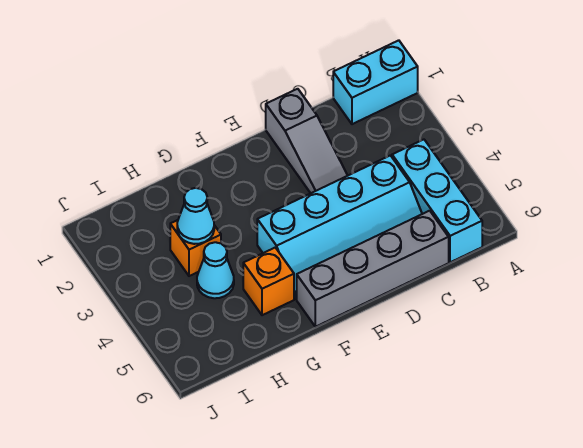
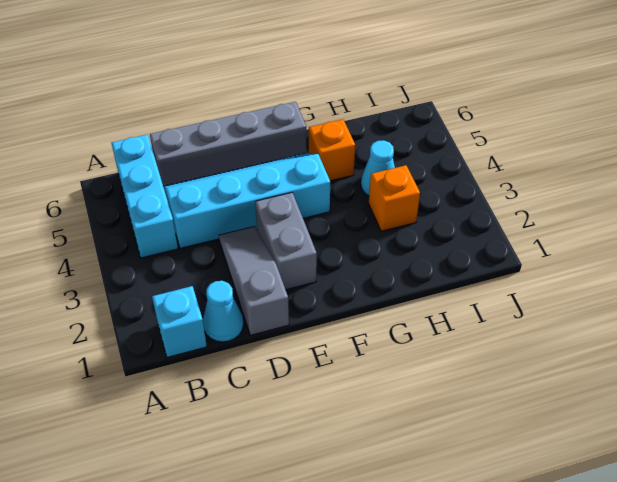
cyan brick A1:B1 level 1 -> cyan brick B1 level 1
none -> grey brick E2:E3 level 1
cyan cone H3 level 2 -> cyan cone C1 level 1

